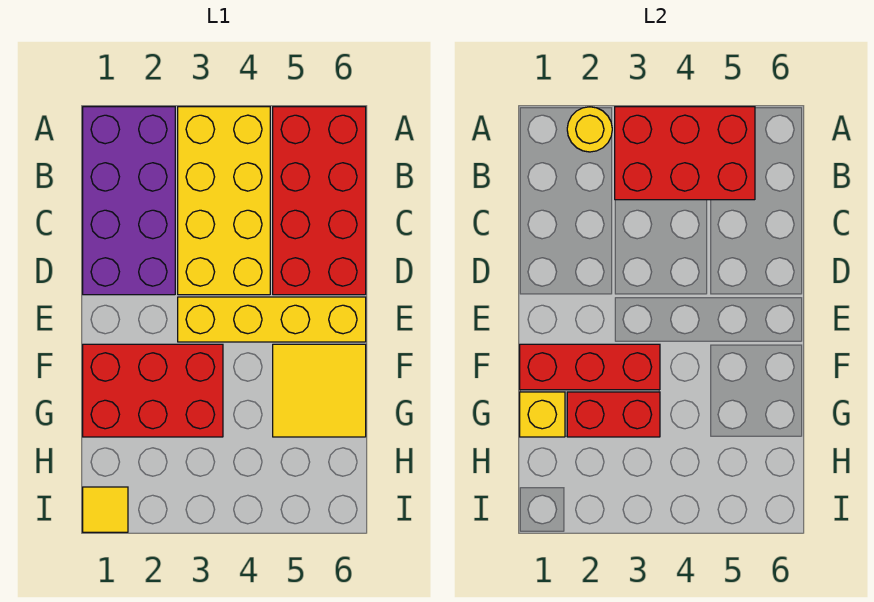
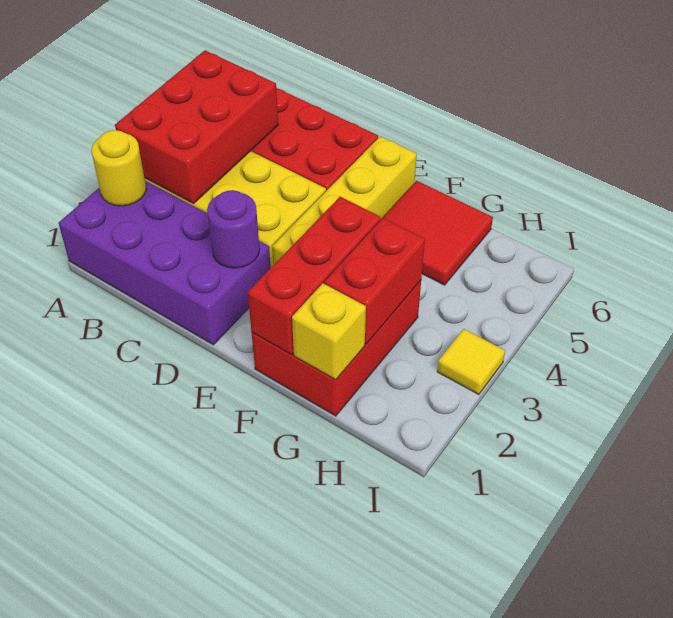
none -> purple round brick D2 level 2
yellow tile F5:G6 level 1 -> red tile F5:G6 level 1
yellow tile I1 level 1 -> yellow tile I3 level 1

